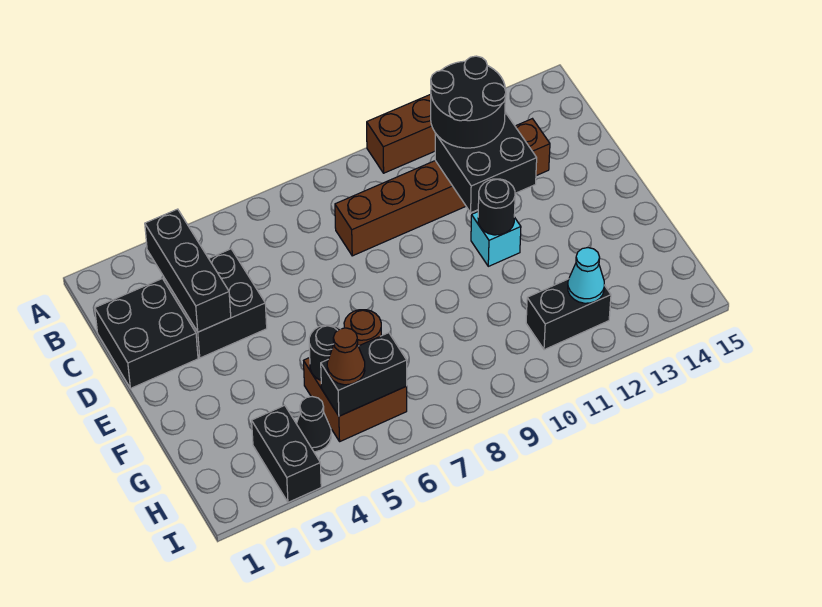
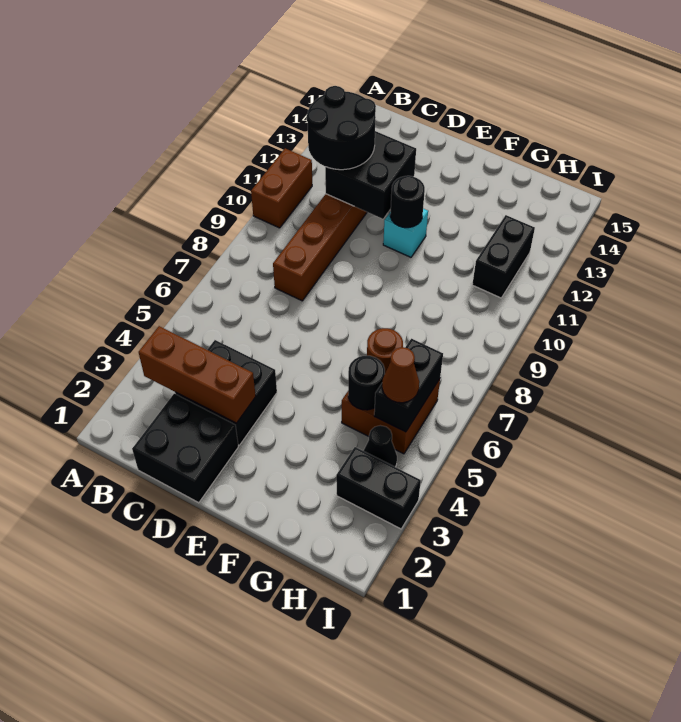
black brick B3:D3 level 2 -> brown brick B3:D3 level 2
cyan cone H12 level 2 -> none

